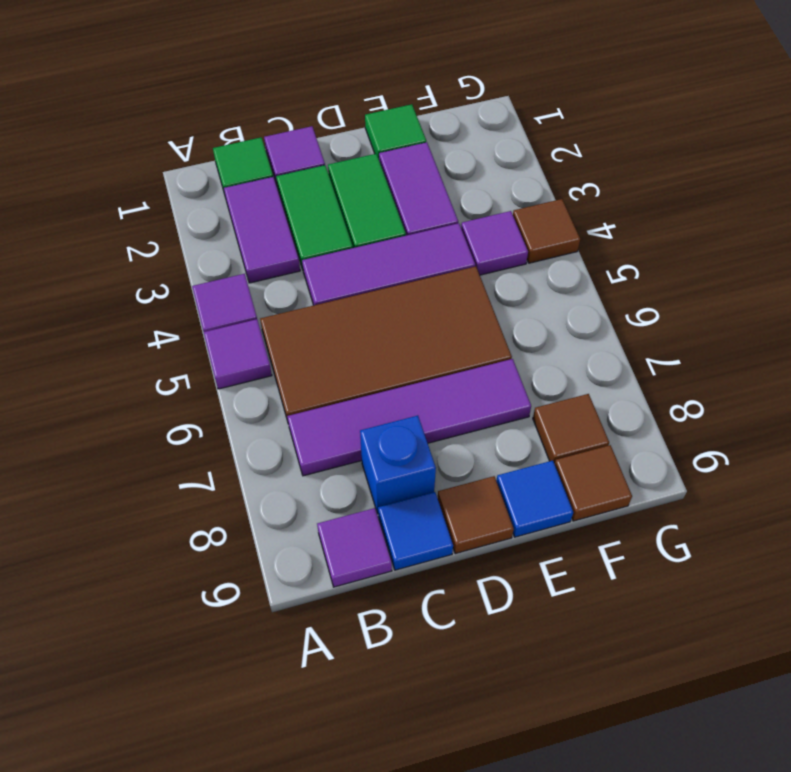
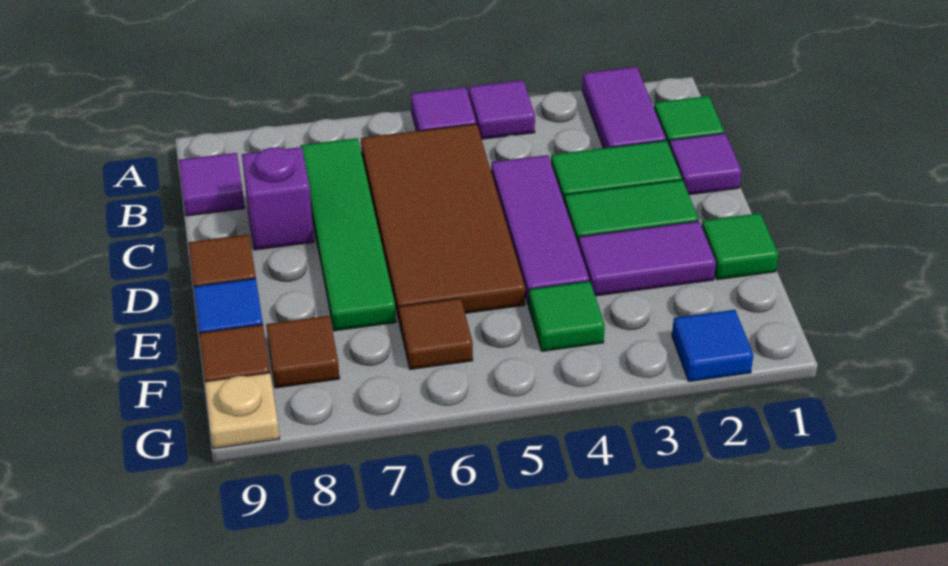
purple tile B2:B3 level 1 -> purple tile A2:B2 level 1
purple tile B7:E7 level 1 -> green tile B7:E7 level 1
blue brick C8 level 1 -> purple brick C8 level 1
blue tile C9 level 1 -> blue tile G2 level 1
purple tile F4 level 1 -> green tile F4 level 1
brown tile G4 level 1 -> brown tile F6 level 1
none -> tan plate G9 level 1

